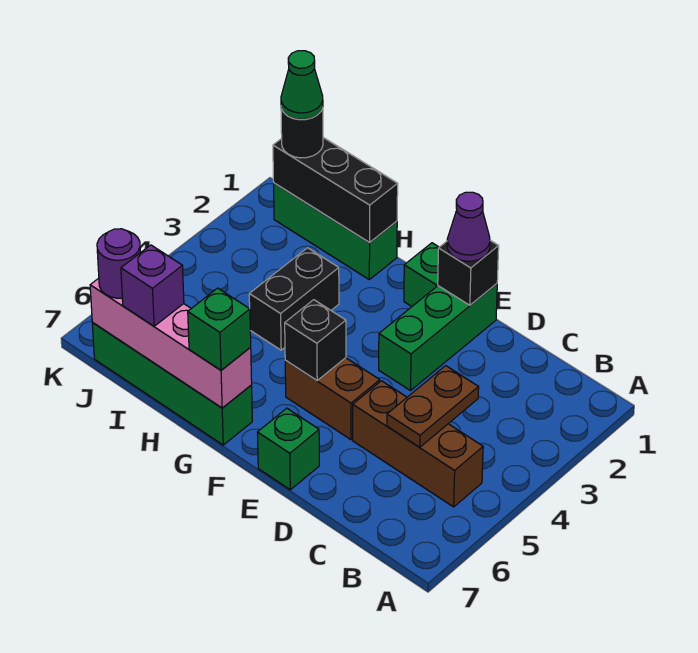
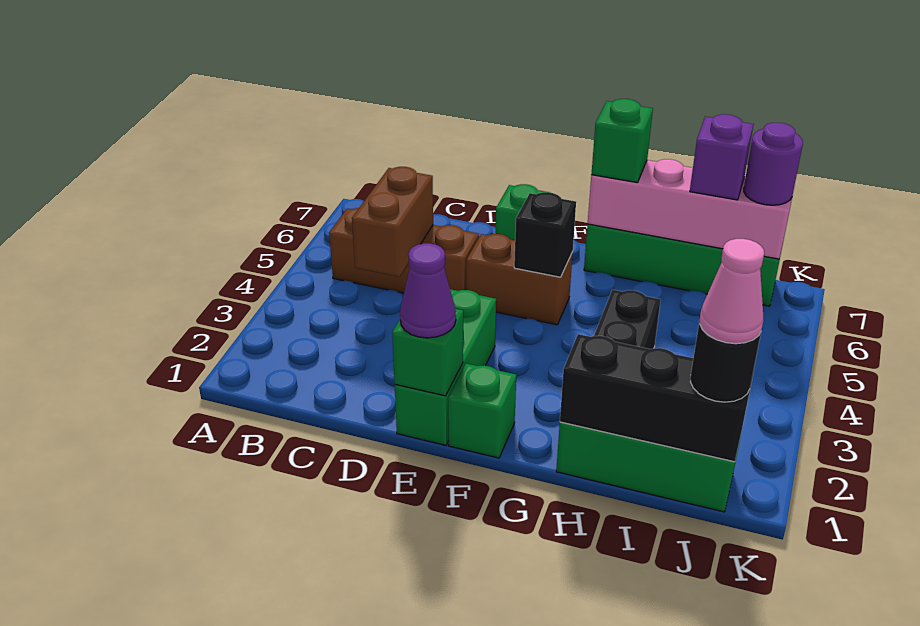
brown plate C4:C5 level 2 -> brown brick C4:C5 level 2
black brick E1 level 2 -> green brick E1 level 2
green cone J1 level 4 -> pink cone J1 level 4

